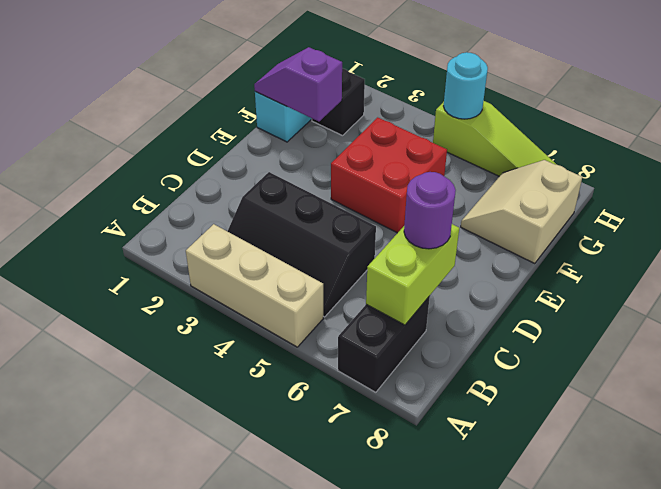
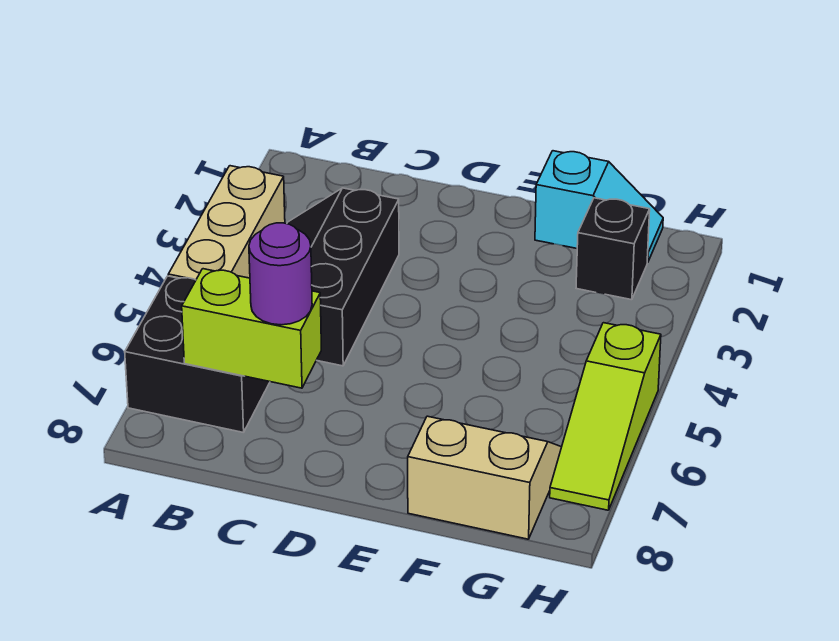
black brick A7:B7 level 1 -> black brick A6:B7 level 1
red brick E4:F5 level 1 -> none
purple slope F1:F2 level 2 top 2 -> none
cyan round brick H5 level 2 -> none

